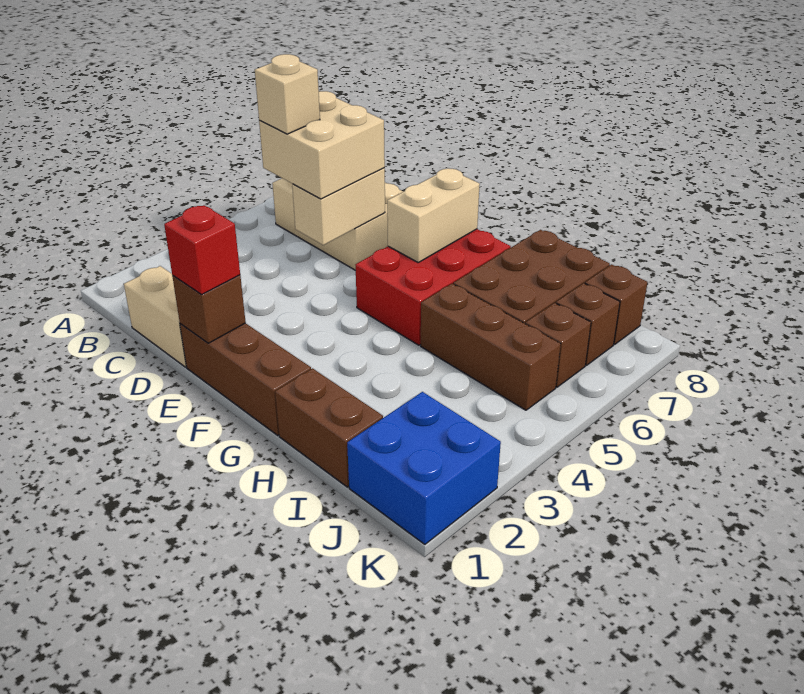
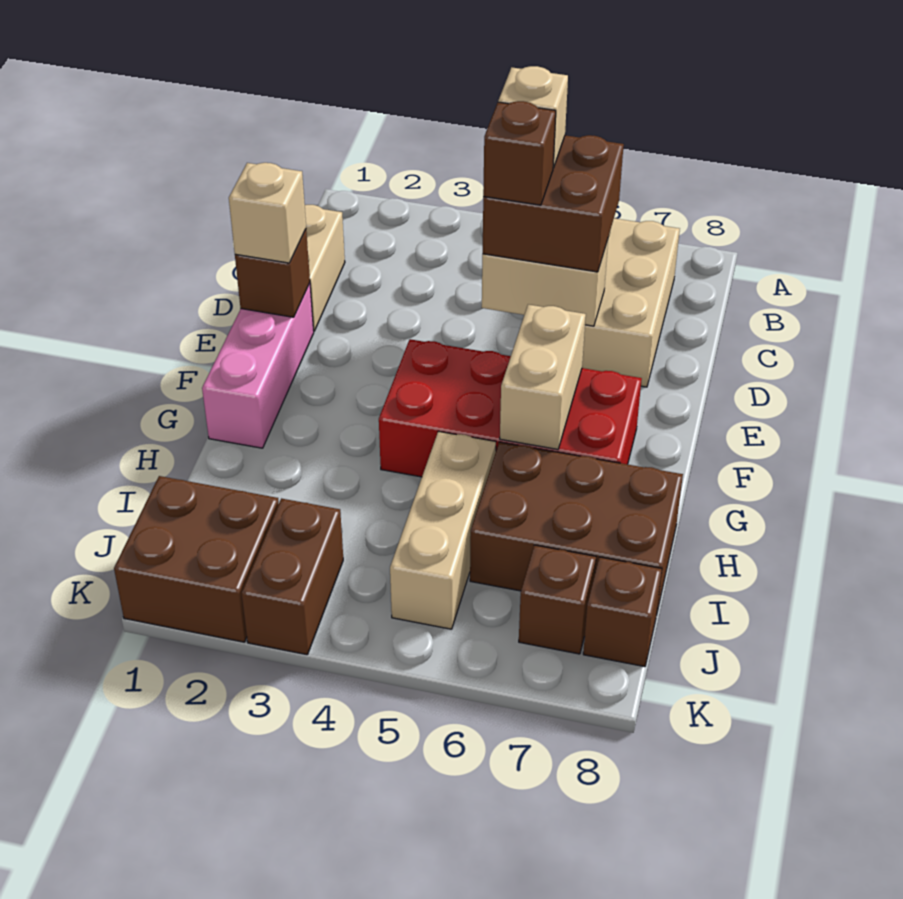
tan brick C5:D6 level 3 -> brown brick C5:D6 level 3
brown brick E1:G1 level 1 -> pink brick E1:G1 level 1
red brick E1 level 3 -> tan brick E1 level 3
red brick F5:G7 level 1 -> red brick F4:G7 level 1
tan brick F6:F7 level 2 -> tan brick F6:G6 level 2
brown brick H1:I1 level 1 -> brown brick J3:K3 level 1
brown brick H5:J5 level 1 -> tan brick H5:J5 level 1
blue brick J1:K2 level 1 -> brown brick J1:K2 level 1
brown brick J6 level 1 -> brown brick D5 level 4

